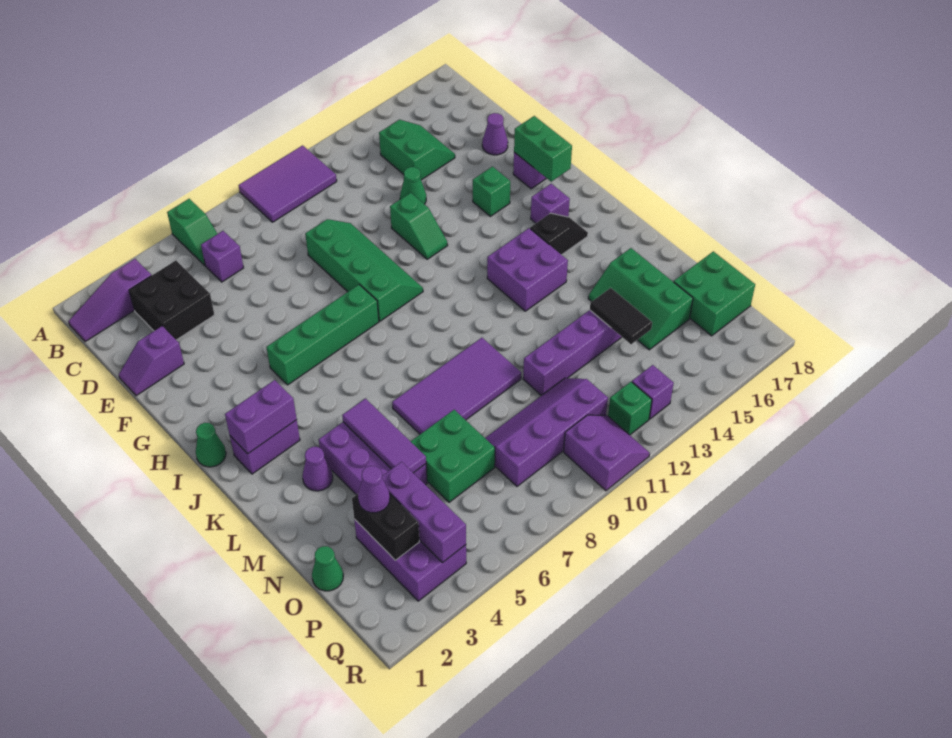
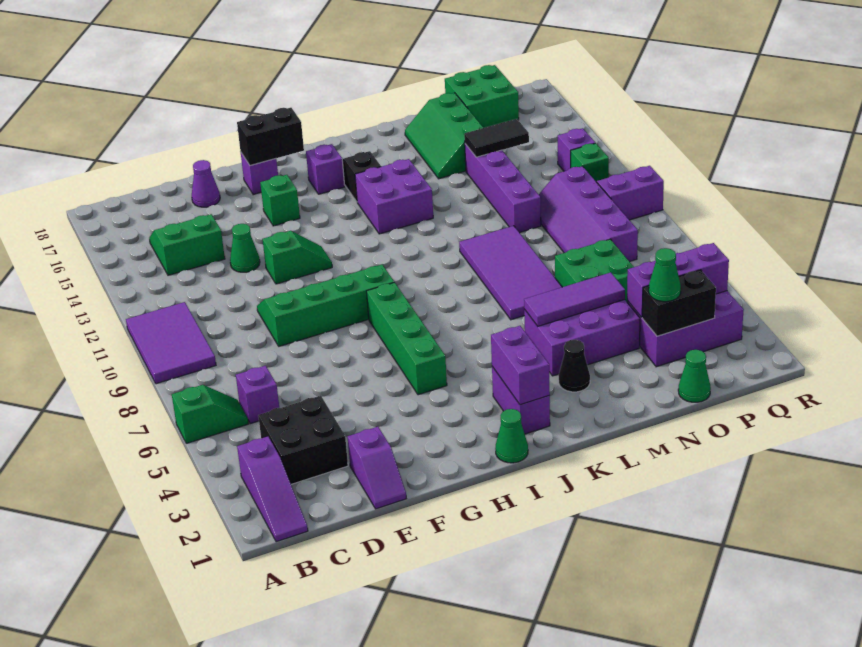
green brick G17:H17 level 2 -> black brick G17:H17 level 2
purple cone L3 level 1 -> black cone L3 level 1
green slope M15:O16 level 1 top 16 -> green slope M15:N17 level 1 top N
purple cone O3 level 3 -> green cone O3 level 3

